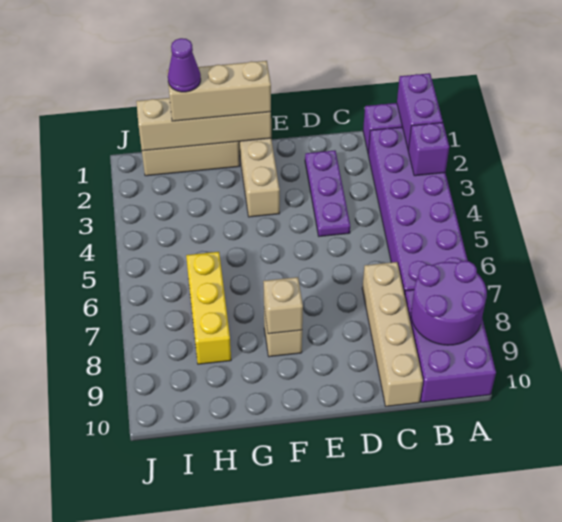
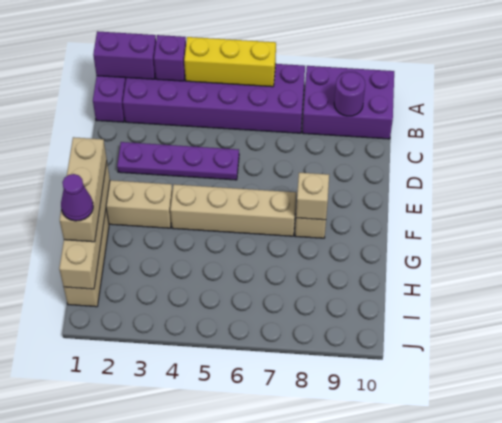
purple round brick A8:B9 level 2 -> purple round brick B9 level 2
tan brick C7:C10 level 1 -> tan brick F4:F7 level 1
purple plate D2:D4 level 1 -> purple plate D2:D5 level 1
yellow brick H6:H8 level 1 -> yellow brick A4:A6 level 2

